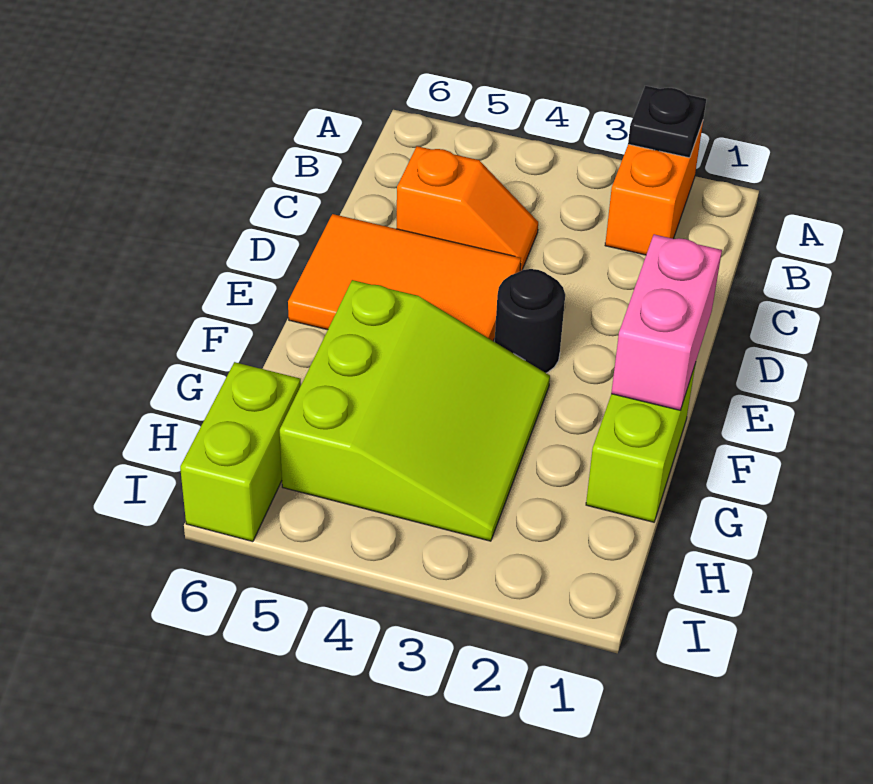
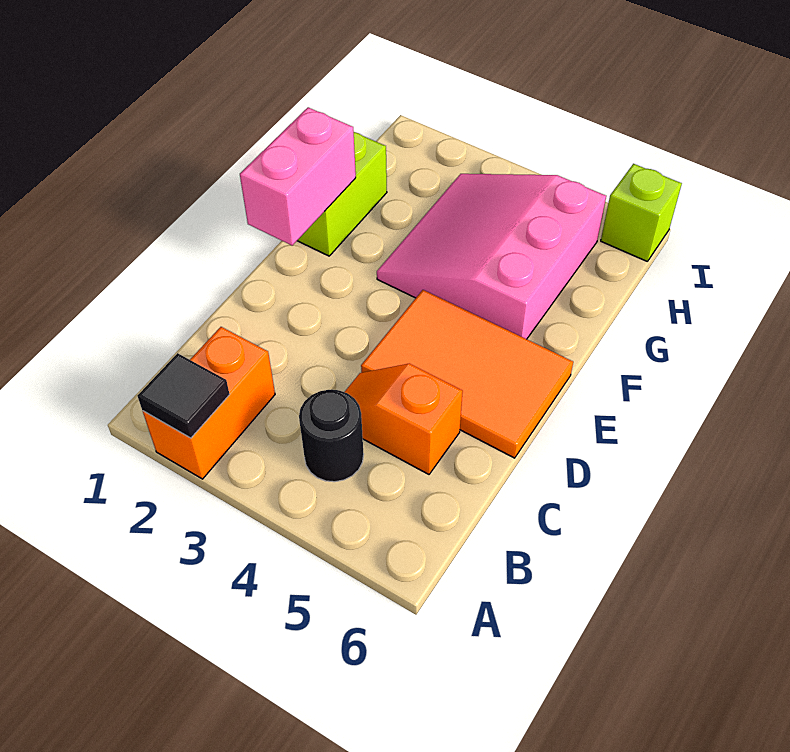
black plate A2 level 2 -> black tile A2 level 2
black round brick E3 level 1 -> black round brick B4 level 1
lime slope F3:H5 level 1 top 5 -> pink slope F3:H5 level 1 top 5
lime brick H6:I6 level 1 -> lime brick I6 level 1

